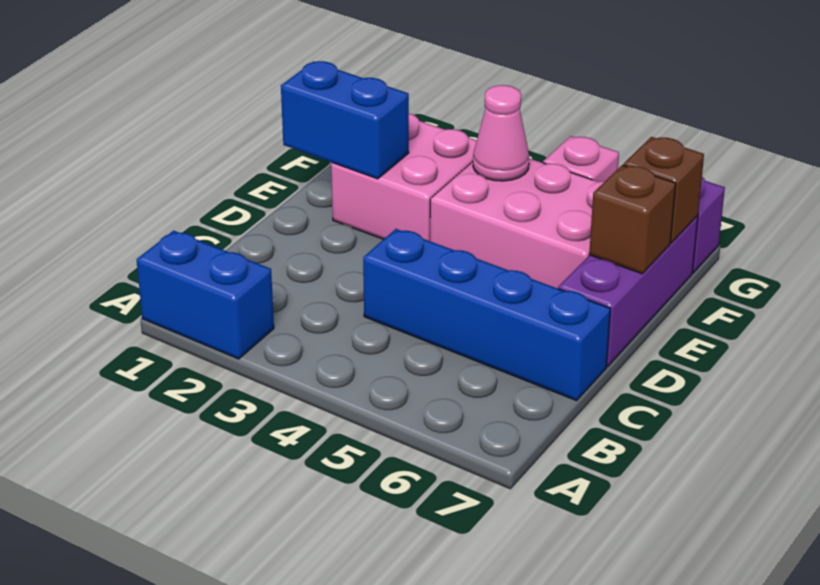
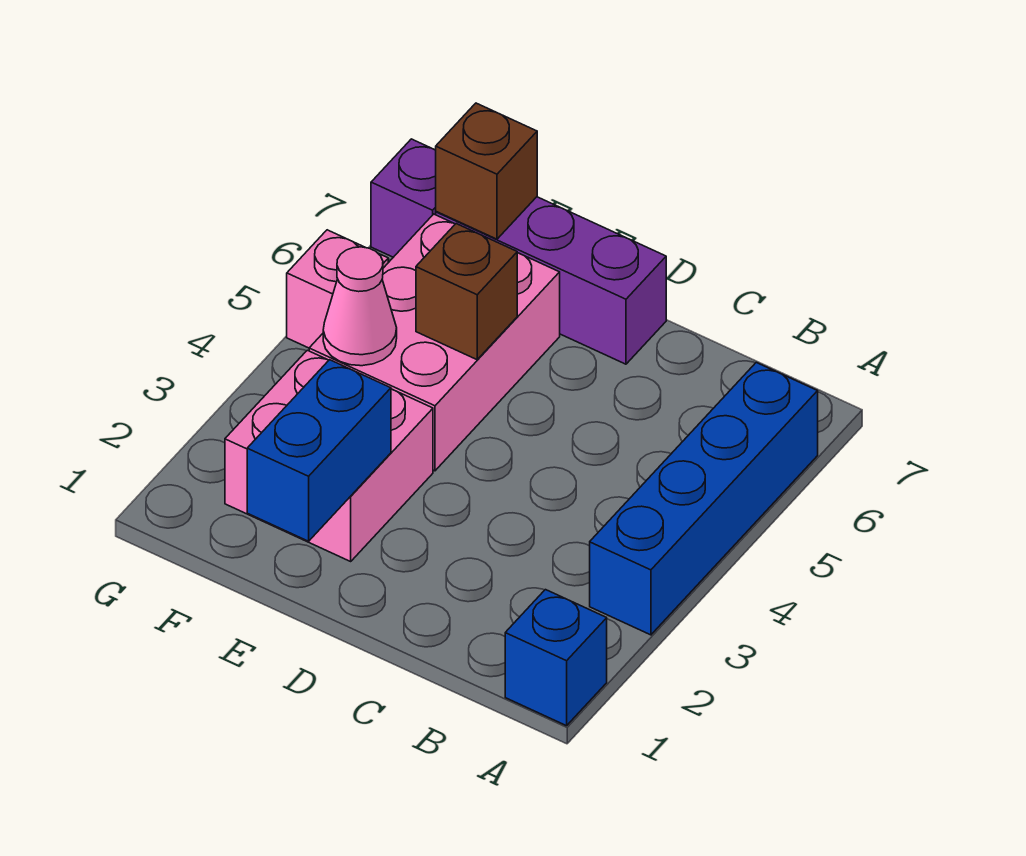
blue brick A1:A2 level 1 -> blue brick A1 level 1
blue brick C4:C7 level 1 -> blue brick A3:A6 level 1
brown brick E7 level 2 -> brown brick E5 level 2

